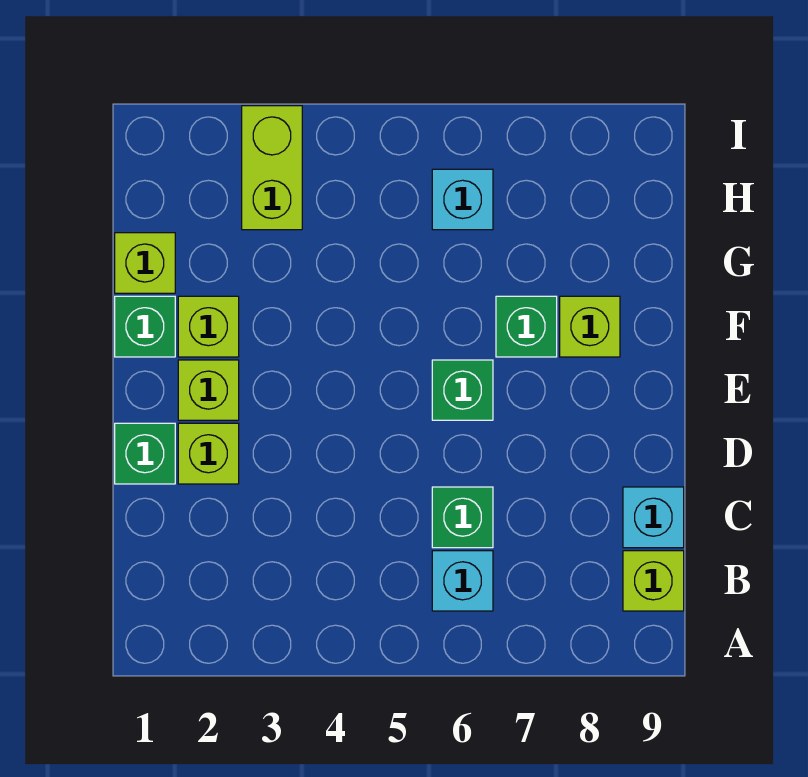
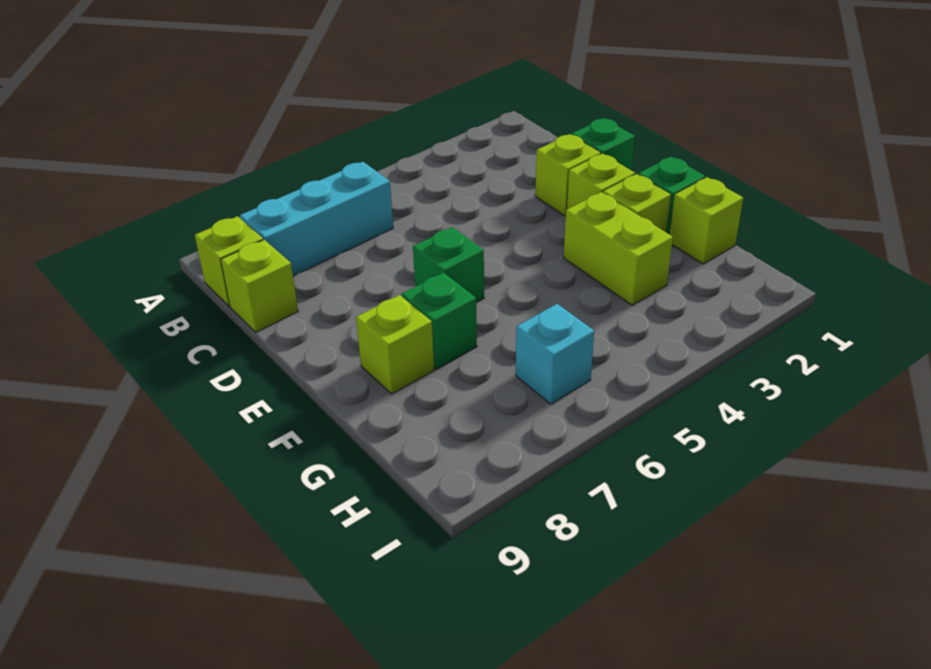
cyan brick B6 level 1 -> cyan brick B6:B8 level 1
green brick C6 level 1 -> none
cyan brick C9 level 1 -> lime brick C9 level 1
lime brick H3:I3 level 1 -> lime brick F3:G3 level 1

